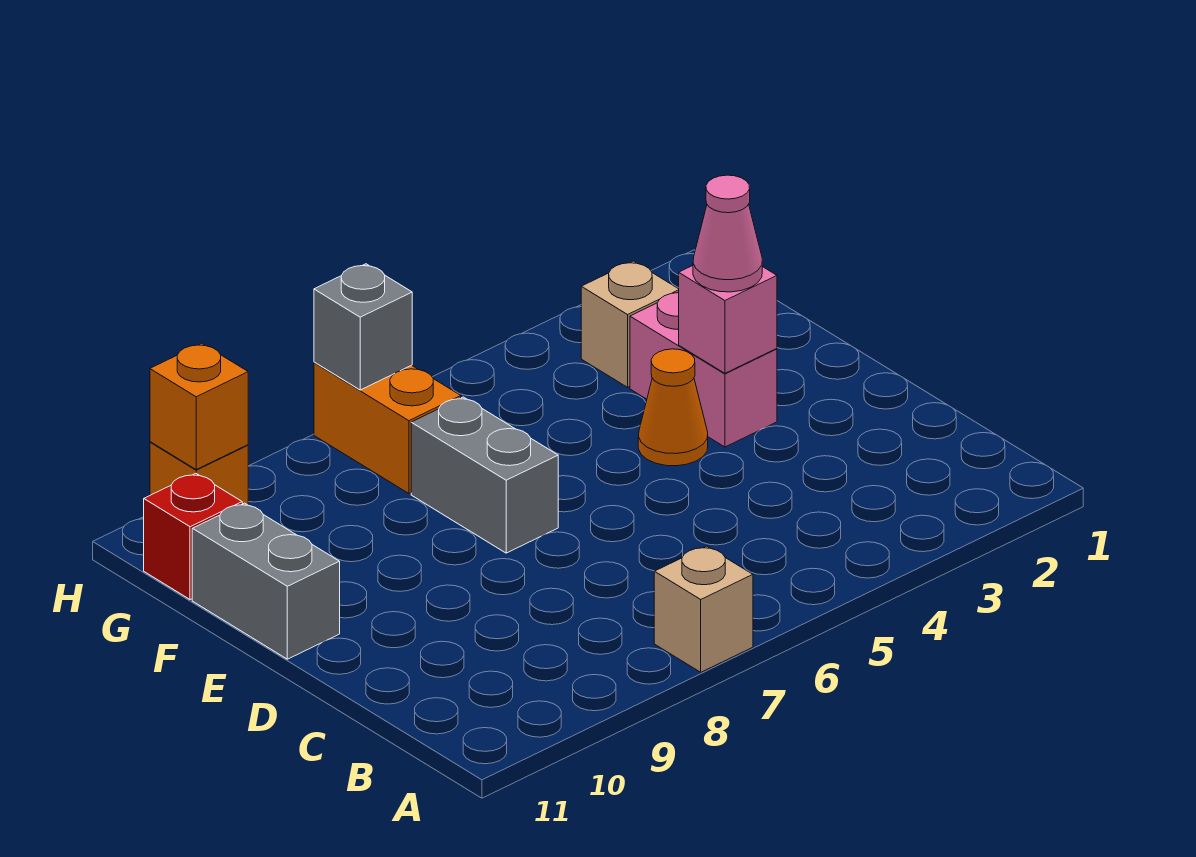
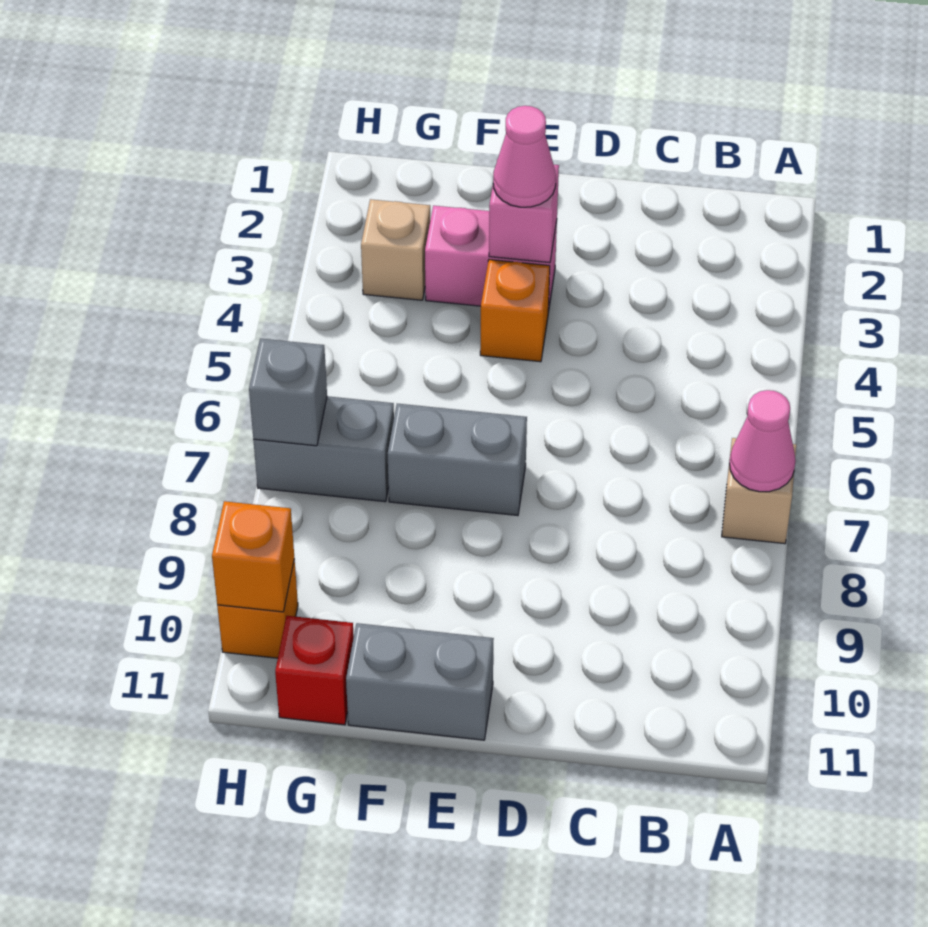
none -> pink cone A7 level 2
orange cone E4 level 1 -> orange brick E4 level 1
orange brick G7:H7 level 1 -> grey brick G7:H7 level 1

